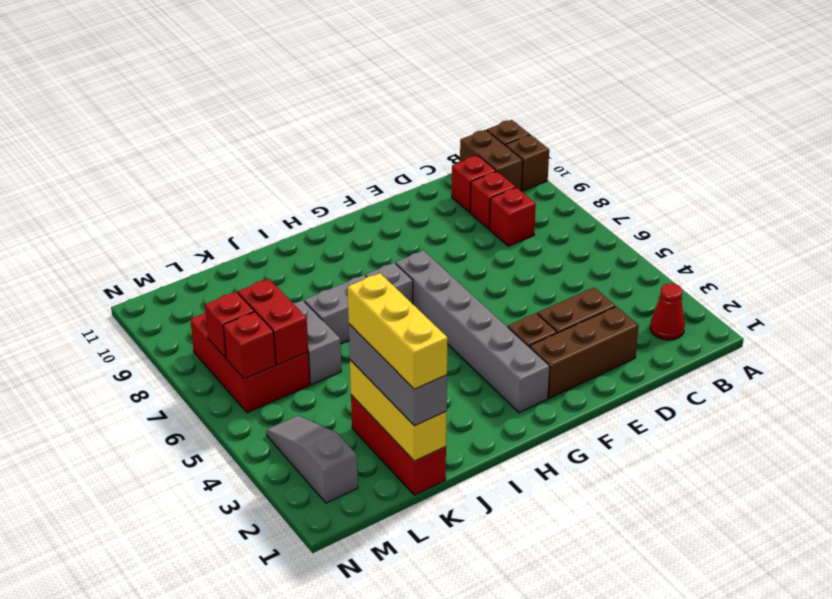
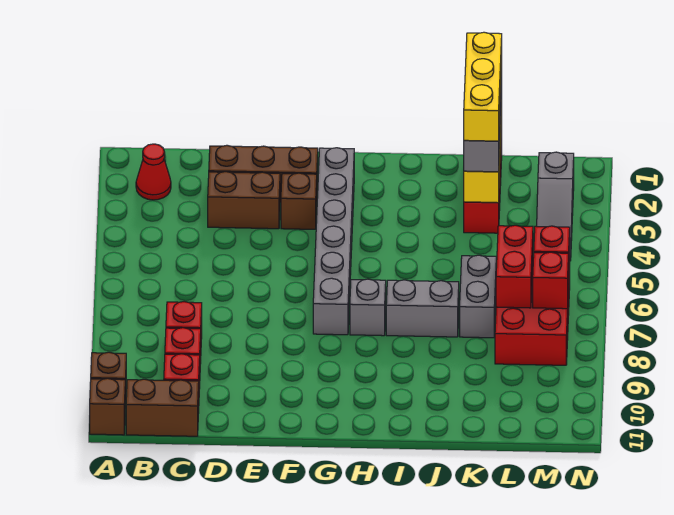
brown brick B10:B11 level 1 -> brown brick B11:C11 level 1

